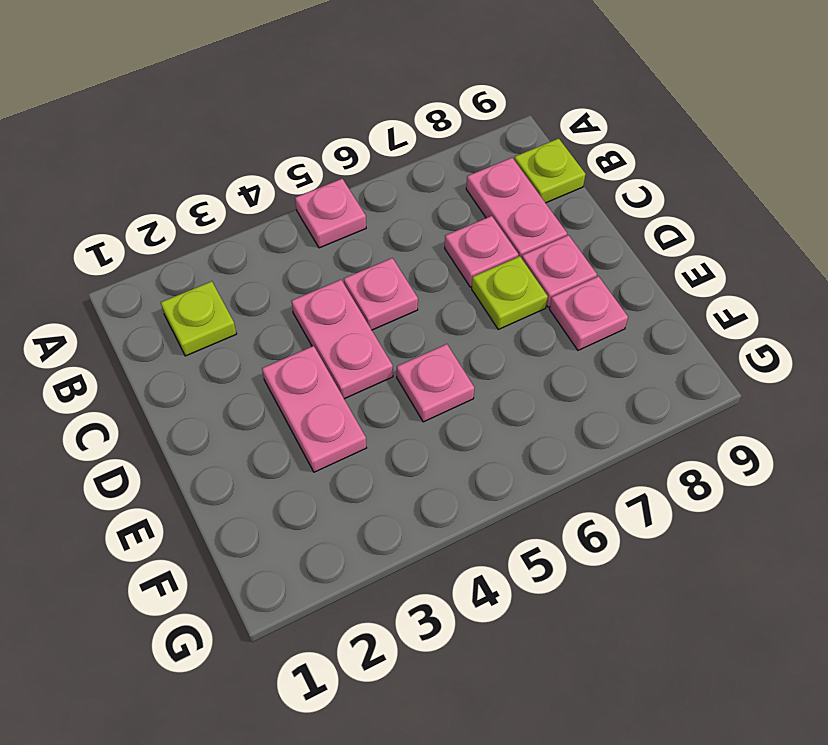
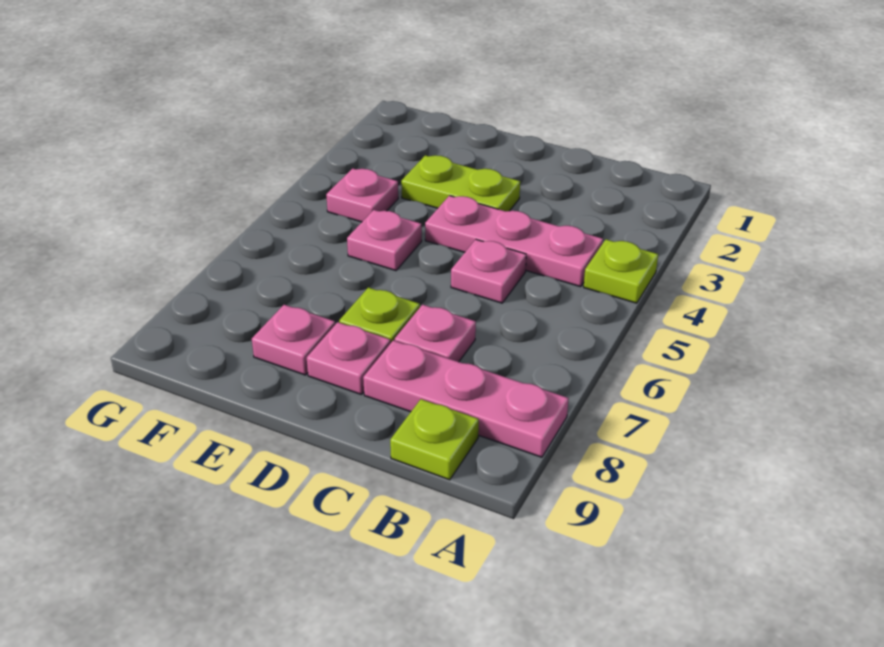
pink plate A5 level 1 -> pink plate F4 level 1
lime plate B2 level 1 -> lime plate A4 level 1
pink plate B8:C8 level 1 -> pink plate A8:C8 level 1
pink plate C4:D4 level 1 -> pink plate B4:D4 level 1
pink plate D3:E3 level 1 -> lime plate D3:E3 level 1

